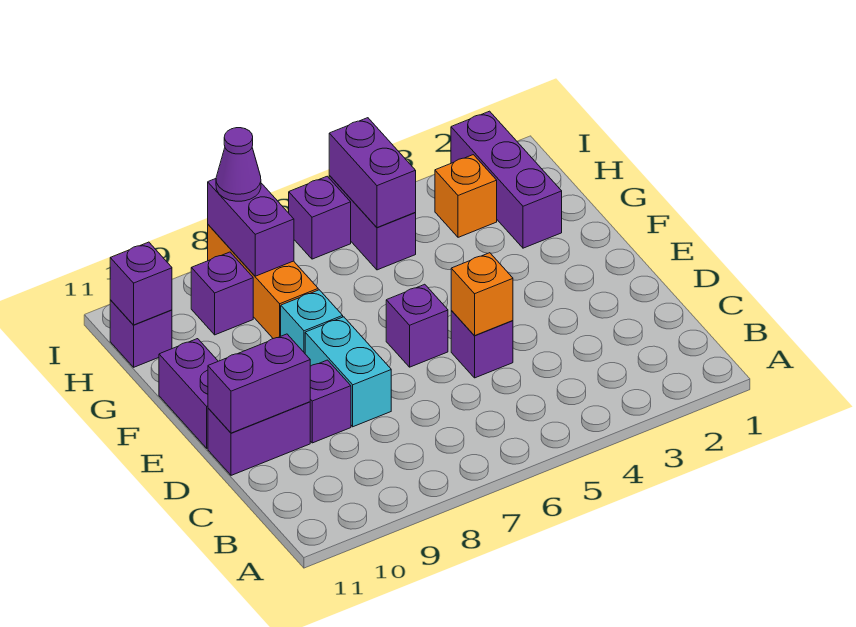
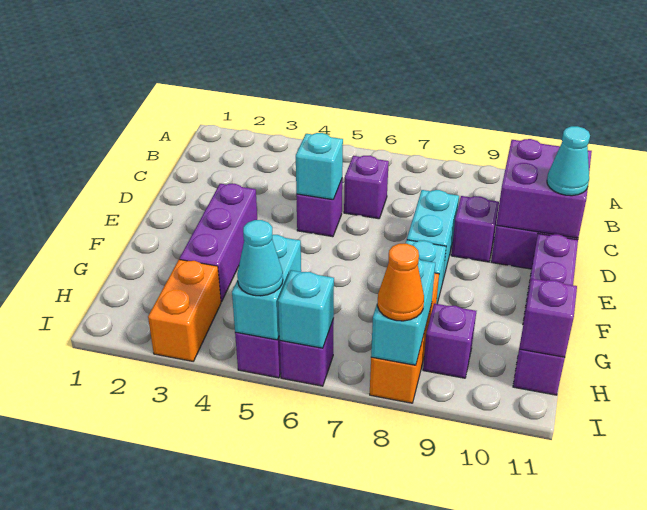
orange brick D5 level 2 -> cyan brick D5 level 2
purple brick D10:D11 level 2 -> purple brick C10:D11 level 2
none -> cyan cone D11 level 3
purple brick E6 level 1 -> purple brick C6 level 1
purple brick G2:I2 level 1 -> purple brick E3:G3 level 1
orange brick H3 level 1 -> orange brick H3:I3 level 1
purple brick H5:I5 level 2 -> cyan brick H5:I5 level 2
purple brick H8:I8 level 2 -> cyan brick H8:I8 level 2
none -> cyan cone I5 level 3
none -> cyan brick I6 level 2
purple cone I8 level 3 -> orange cone I8 level 3

